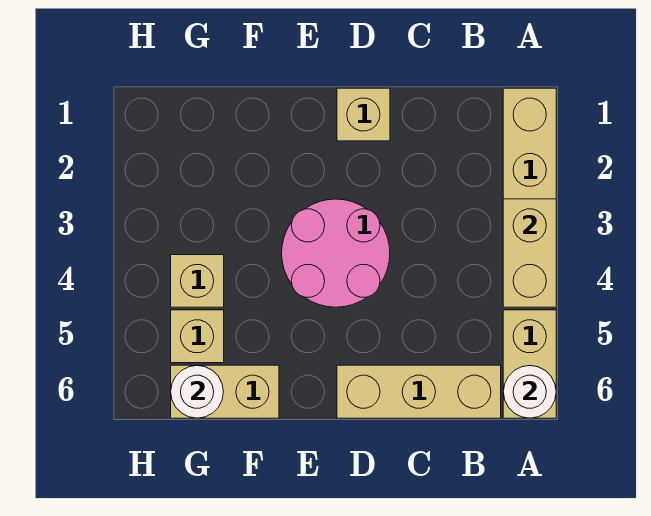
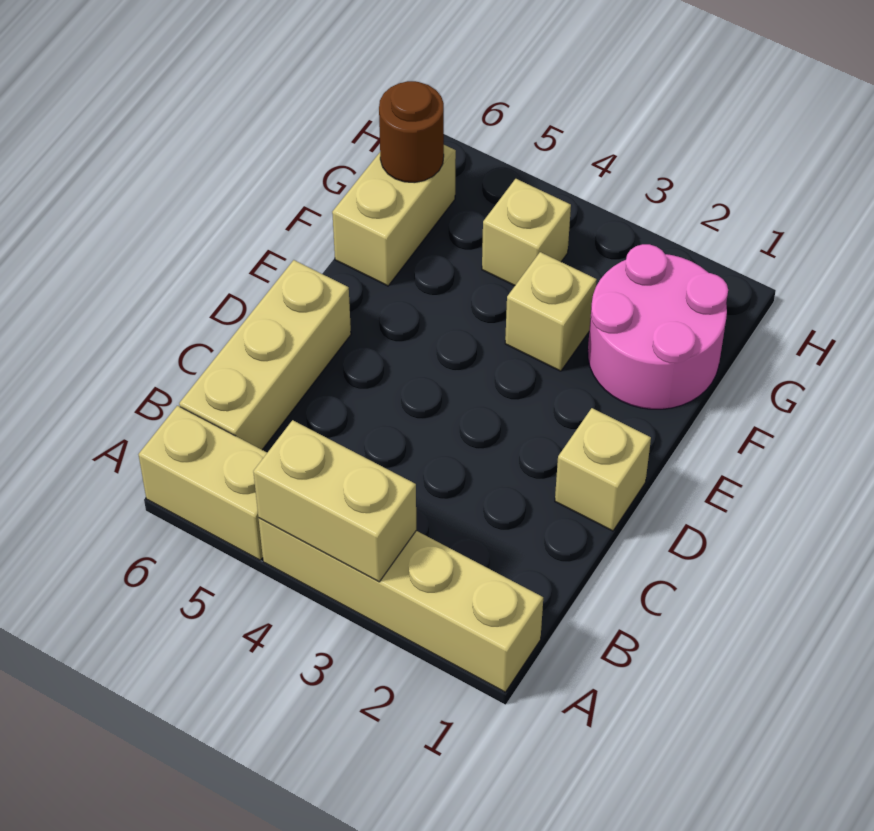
white round brick A6 level 2 -> none
pink round brick D3:E4 level 1 -> pink round brick F1:G2 level 1
tan brick G5 level 1 -> tan brick F3 level 1
white round brick G6 level 2 -> brown round brick G6 level 2

